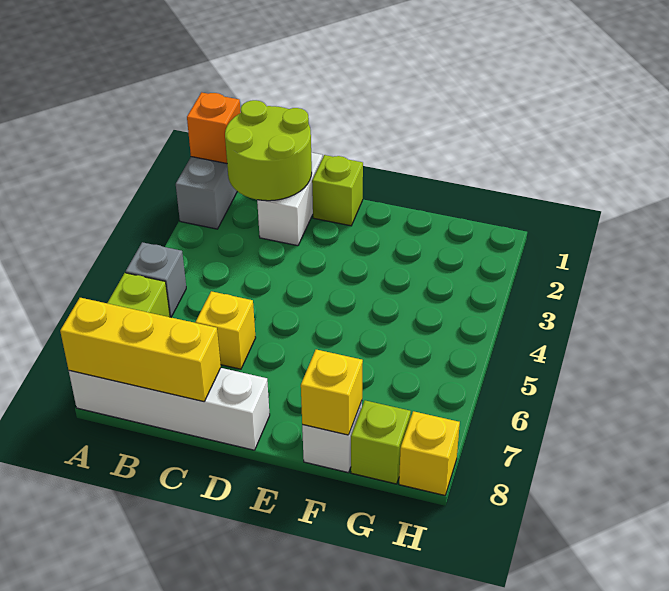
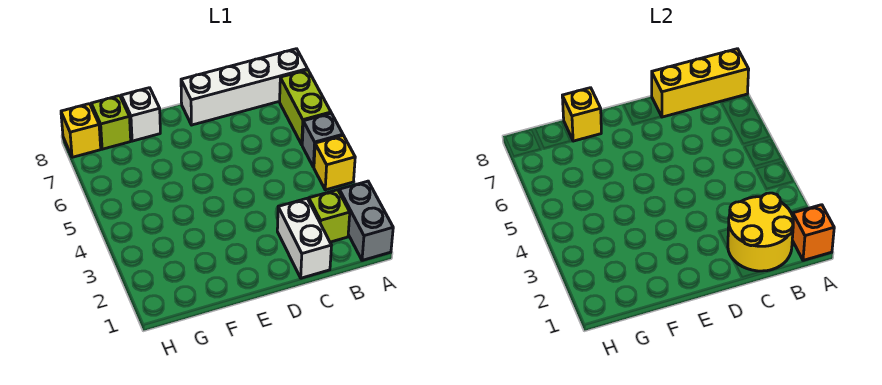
lime round brick B1:C2 level 2 -> yellow round brick B1:C2 level 2
yellow brick C6 level 1 -> yellow brick A4 level 1
lime brick D1 level 1 -> lime brick B2 level 1

